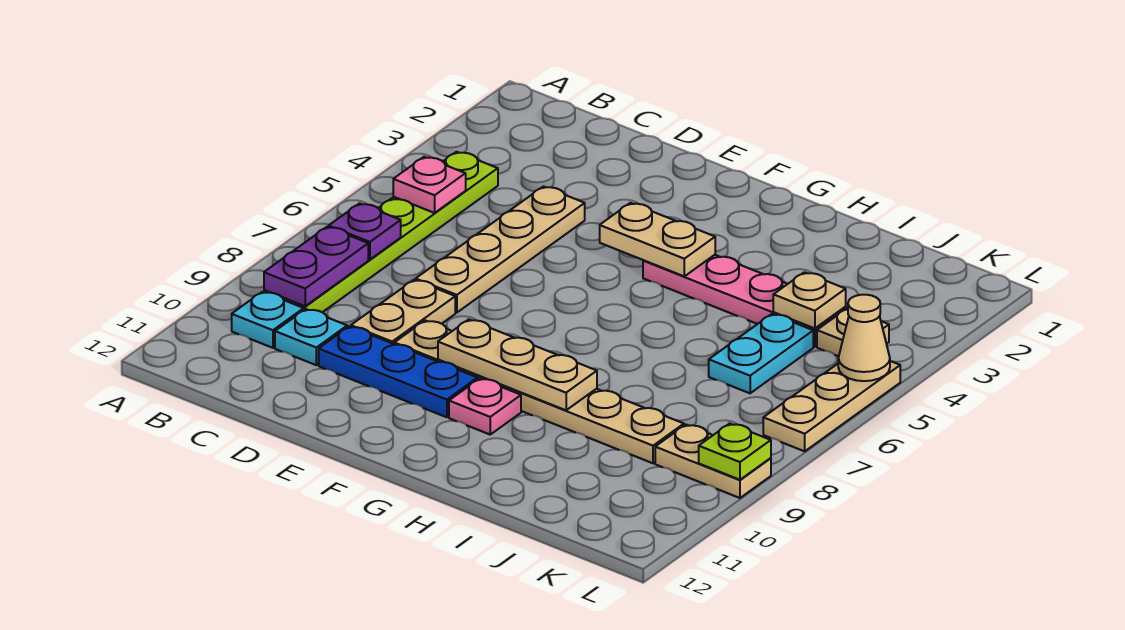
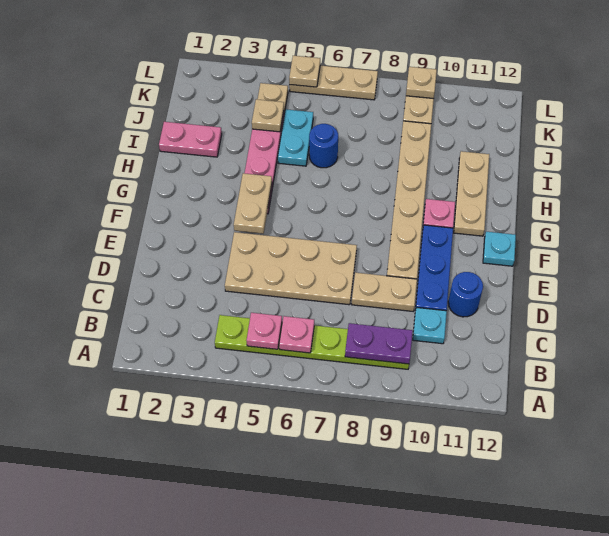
none -> pink plate B6 level 2
purple plate B7 level 2 -> none
cyan plate B10 level 1 -> cyan plate F12 level 1
tan plate D4:D7 level 1 -> tan plate D4:E7 level 1
none -> blue round brick D11 level 1
tan plate F9:H9 level 2 -> tan plate G11:I11 level 1
none -> pink plate I1:I2 level 1
none -> blue round brick I6 level 1
cyan plate J5:J6 level 1 -> cyan plate I5:J5 level 1
tan cone L5 level 2 -> tan plate L5 level 2
lime plate L9 level 2 -> tan plate L9 level 2

